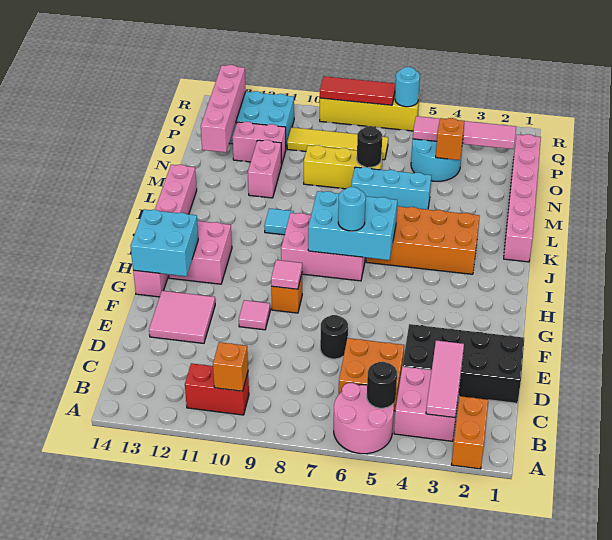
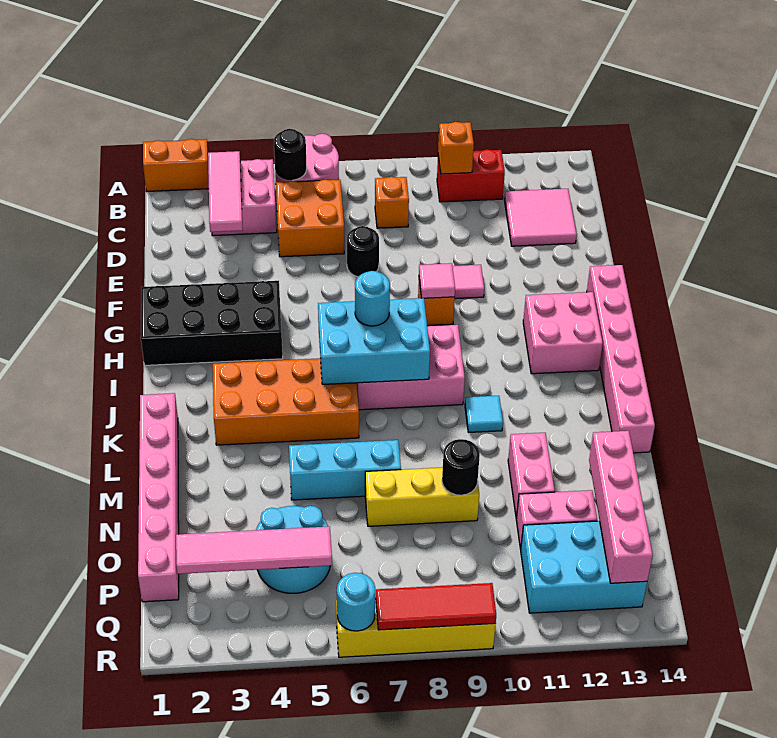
orange brick A2:B2 level 1 -> orange brick A1:A2 level 1
black brick D1:E4 level 1 -> black brick G1:H4 level 1
pink tile E12:F13 level 1 -> pink tile C12:D13 level 1
cyan brick G13:H14 level 2 -> none
black round brick N7 level 2 -> black round brick N9 level 2
orange brick O4 level 2 -> orange brick C8 level 1
yellow tile P7:P10 level 1 -> none

